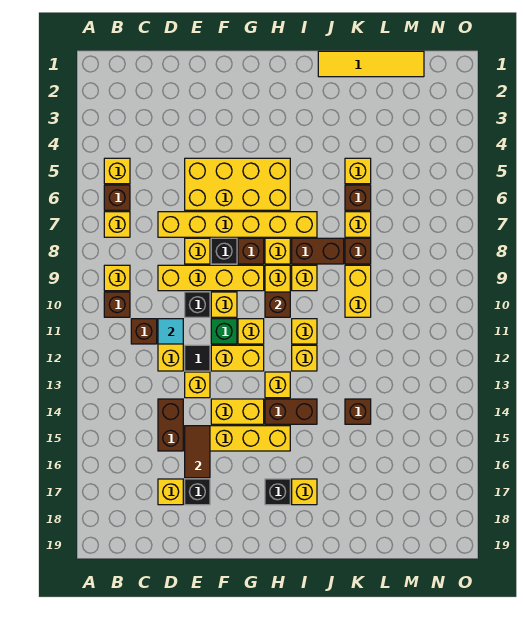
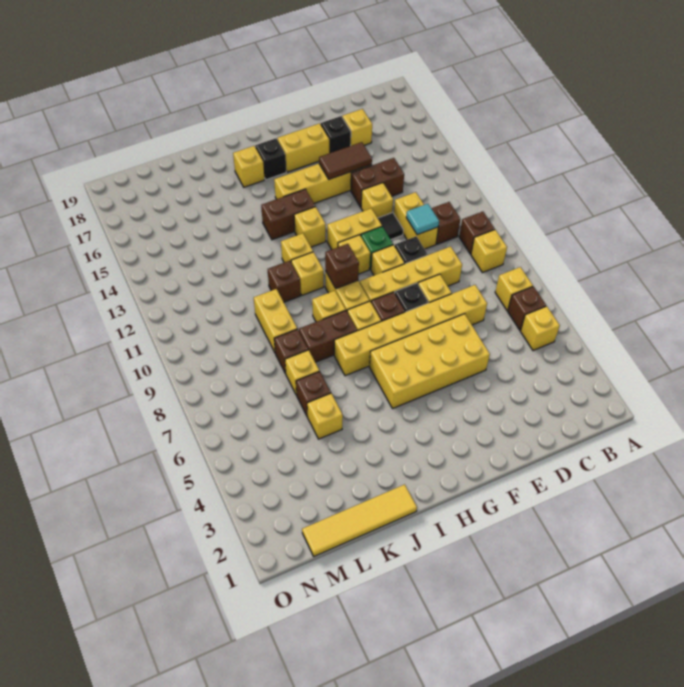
brown brick D14:D15 level 1 -> brown brick D14:E14 level 1
brown tile E15:E16 level 2 -> brown tile E15:F15 level 2
yellow brick F14:G14 level 1 -> yellow brick F17:G17 level 1
brown brick K14 level 1 -> brown brick J11 level 1

